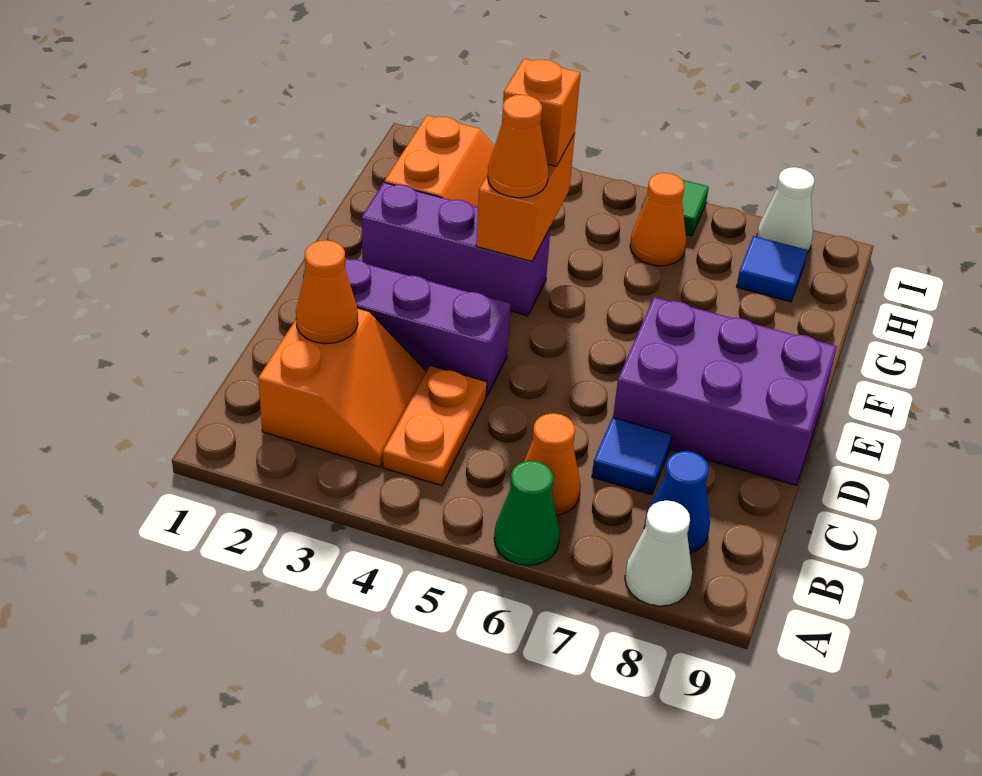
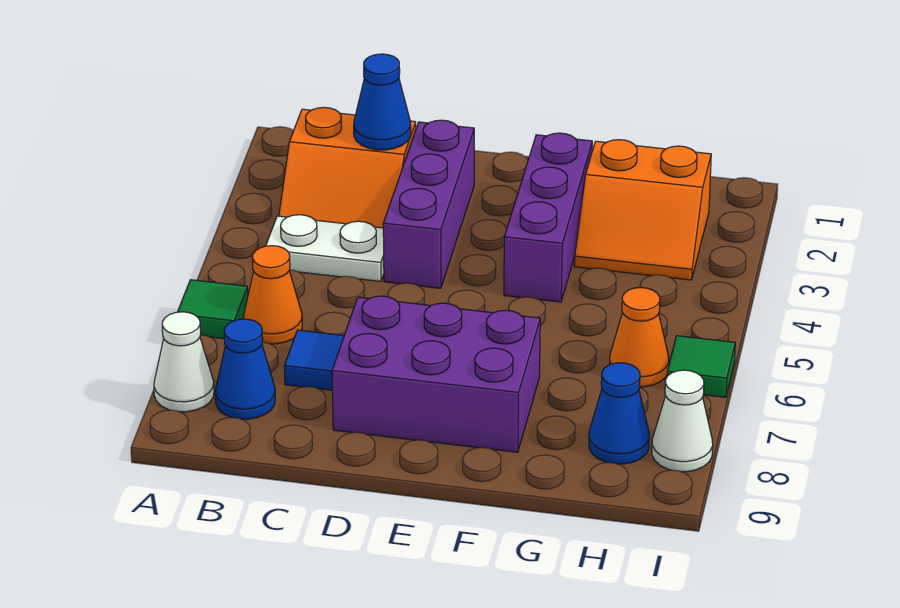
green cone A6 level 1 -> green tile A6 level 1
orange plate B4:C4 level 1 -> white plate B4:C4 level 1
orange cone C2 level 2 -> blue cone C2 level 2
purple brick D7:E9 level 1 -> purple brick D7:F8 level 1
orange brick F4:G4 level 2 -> none
orange cone F4 level 3 -> none
orange brick G4 level 3 -> none
blue tile H8 level 1 -> blue cone H8 level 1

